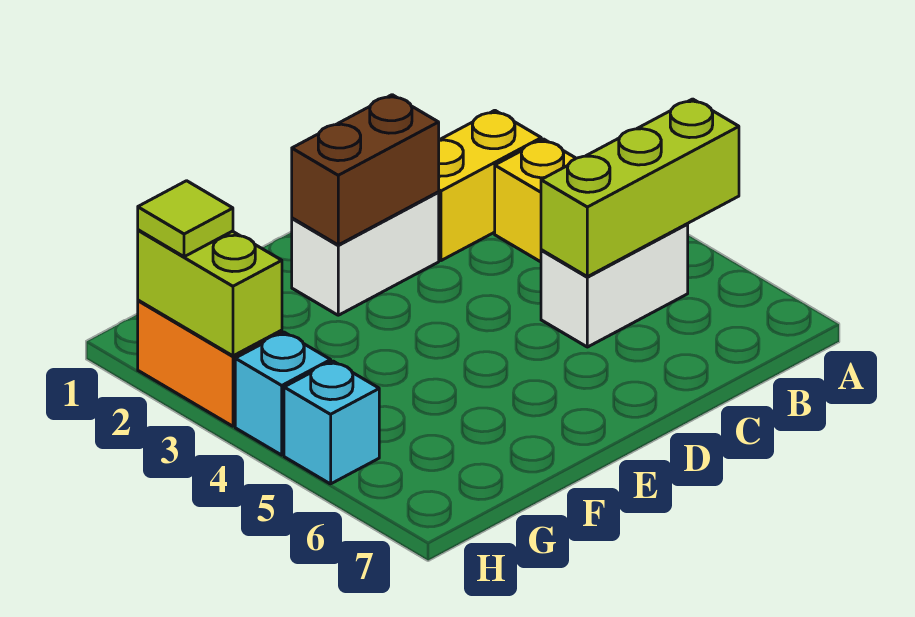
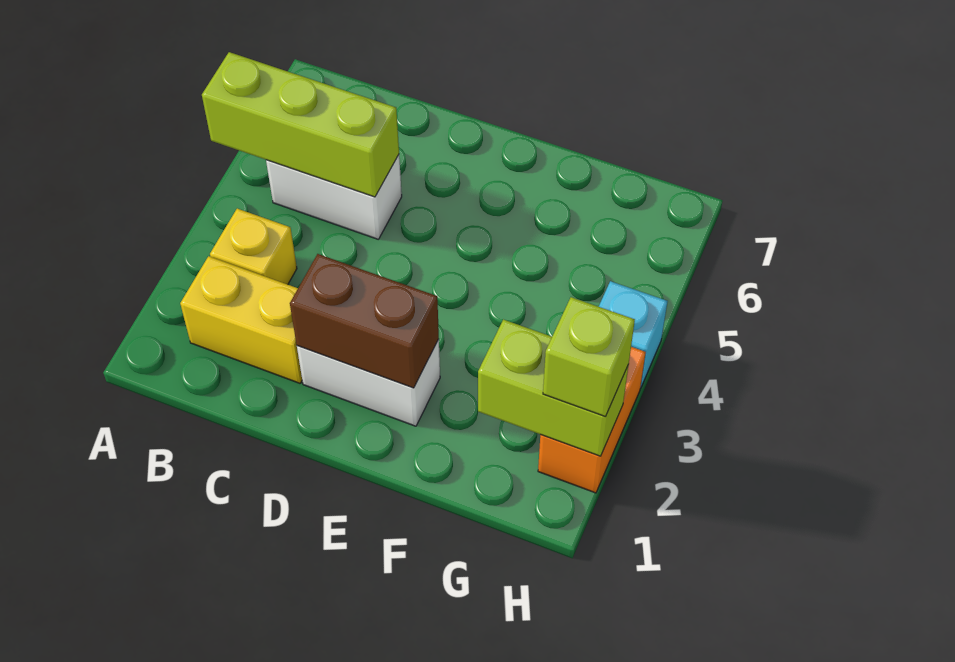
lime brick H2:H3 level 2 -> lime brick G2:H2 level 2
lime tile H2 level 3 -> lime brick H2 level 3
cyan brick H5 level 1 -> none

